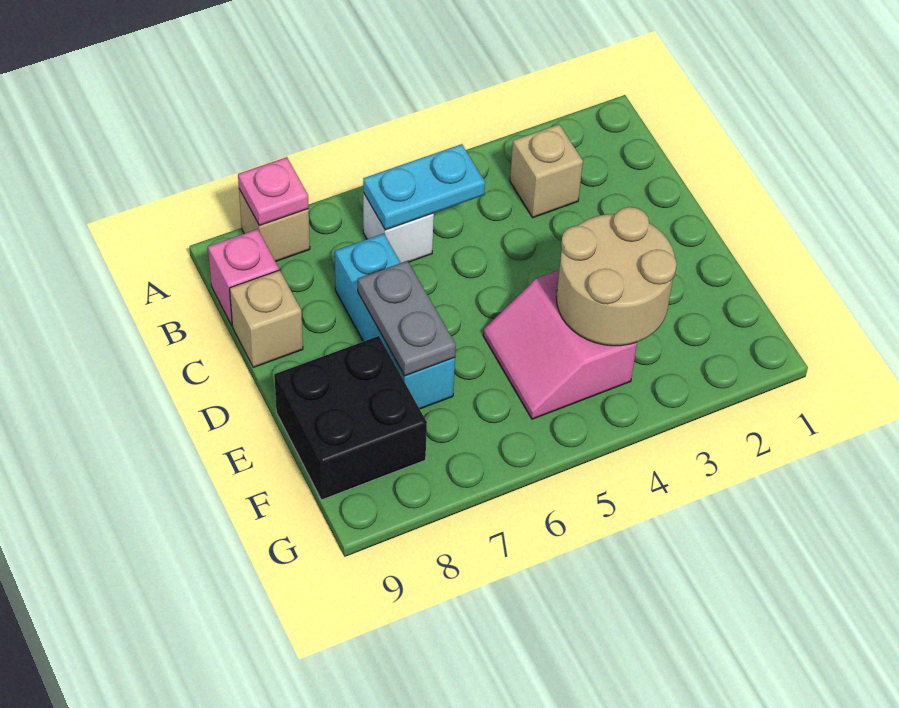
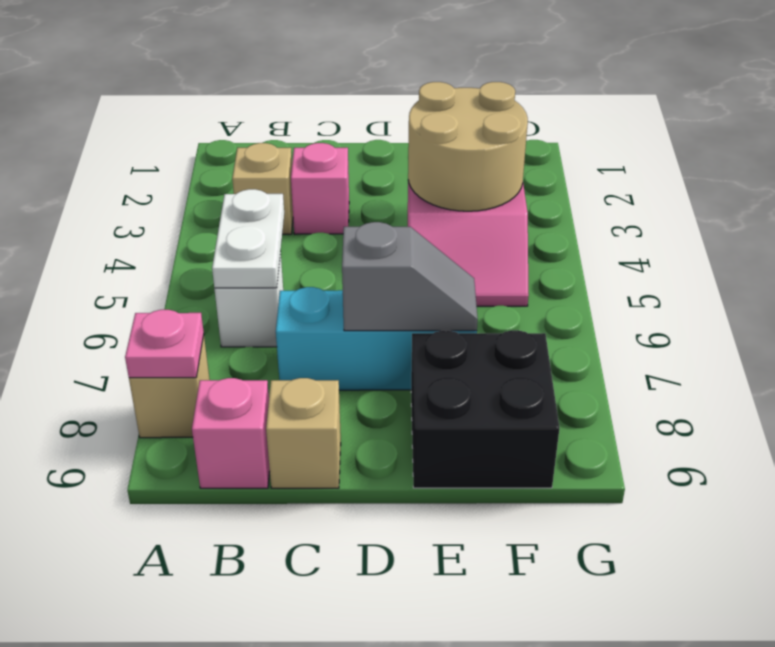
cyan plate B5:B6 level 2 -> white plate B5:B6 level 2
none -> pink brick C3 level 1
grey plate D7:E7 level 2 -> grey slope D7:E7 level 2 top D

